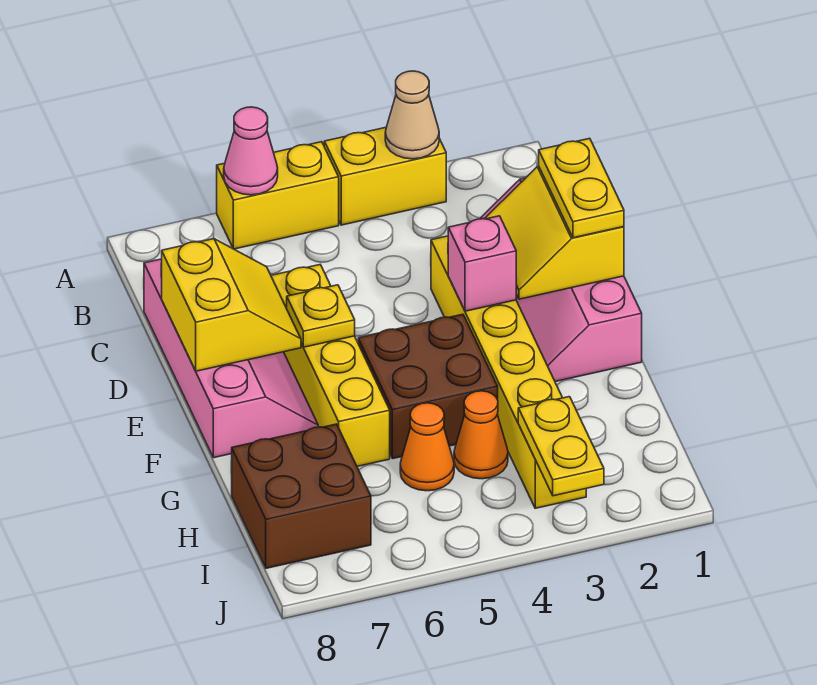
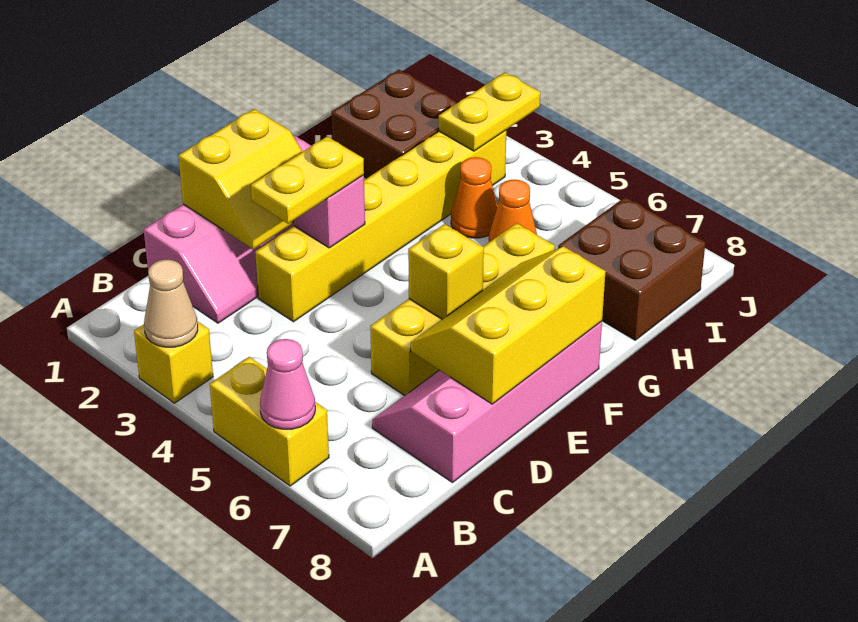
yellow brick A3:A4 level 1 -> yellow brick A3 level 1
yellow plate D1:E1 level 3 -> yellow plate D3:E3 level 3
yellow slope D7:E8 level 2 top 8 -> yellow slope D7:F8 level 2 top 8
yellow plate E6 level 2 -> yellow brick E6 level 2
brown brick F4:G5 level 1 -> brown brick H1:I2 level 1

